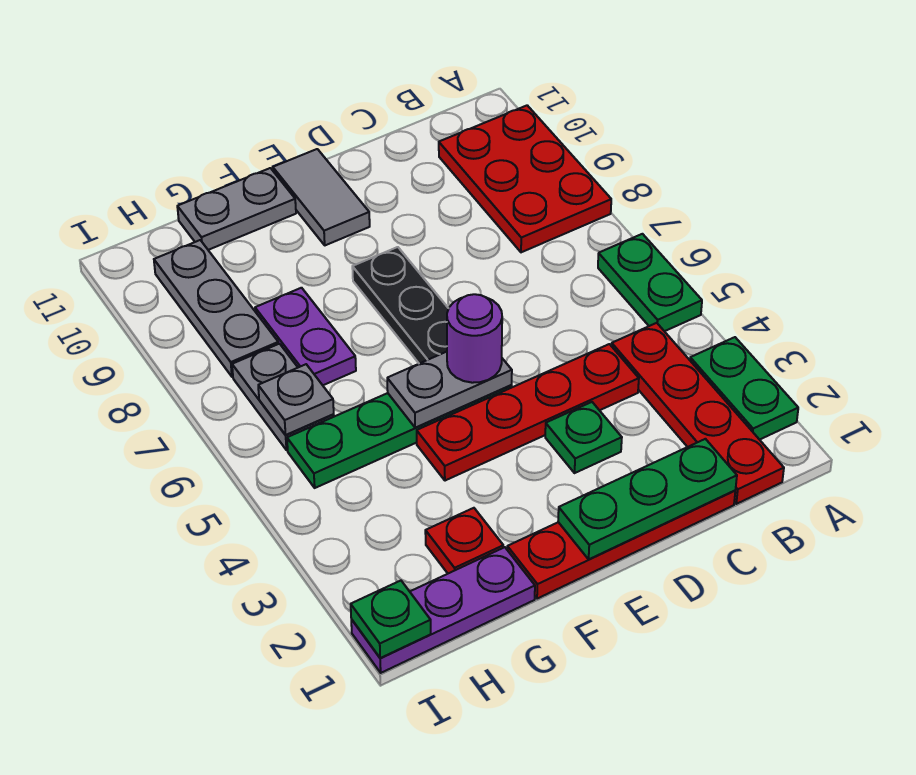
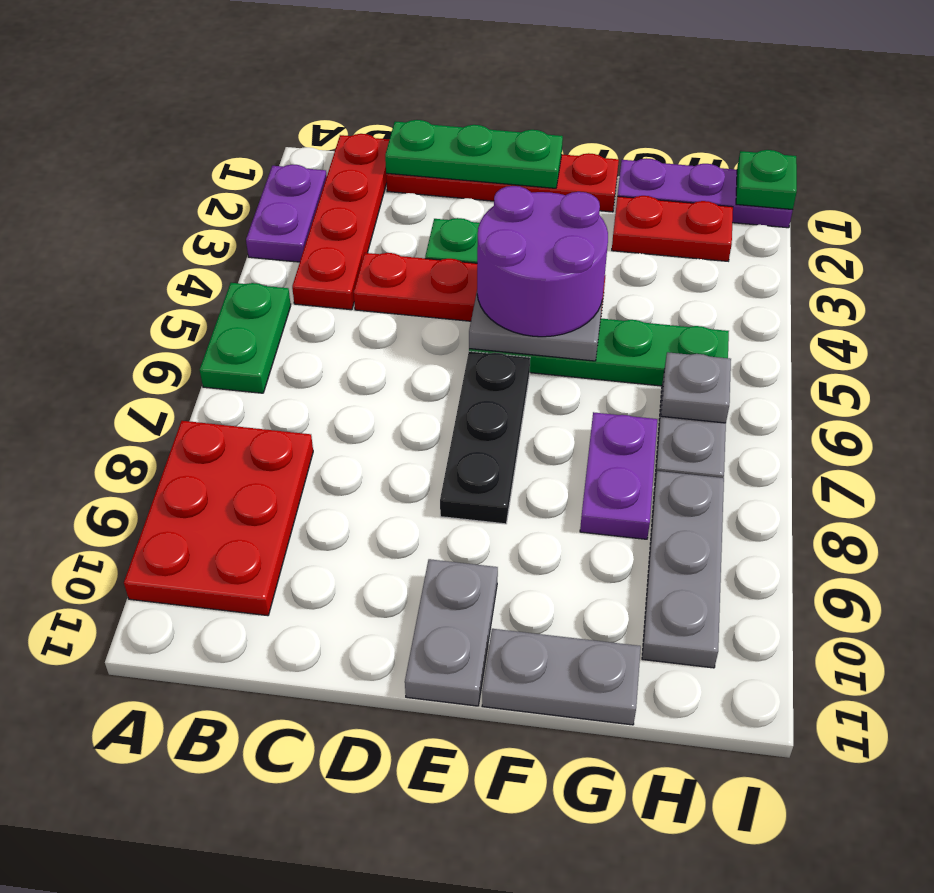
green plate A2:A3 level 1 -> purple plate A2:A3 level 1
purple round brick E5 level 3 -> purple round brick E4:F5 level 3
grey tile E10:E11 level 1 -> grey plate E10:E11 level 1
red plate G2 level 1 -> red plate G2:H2 level 1

